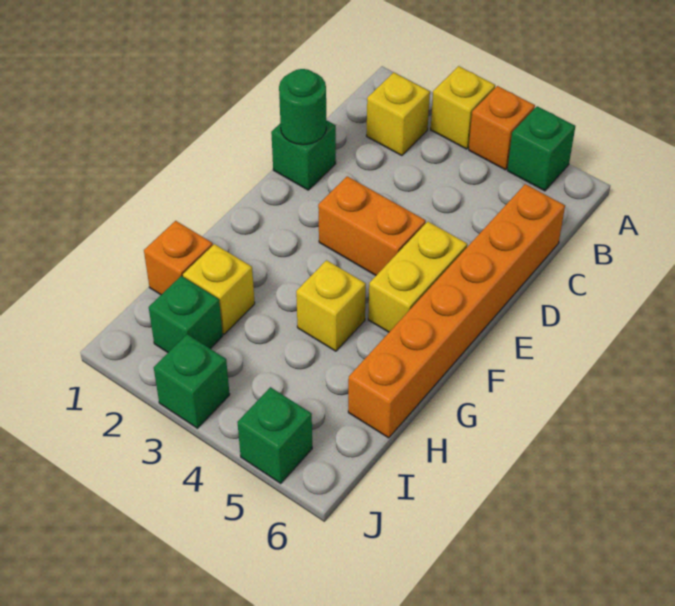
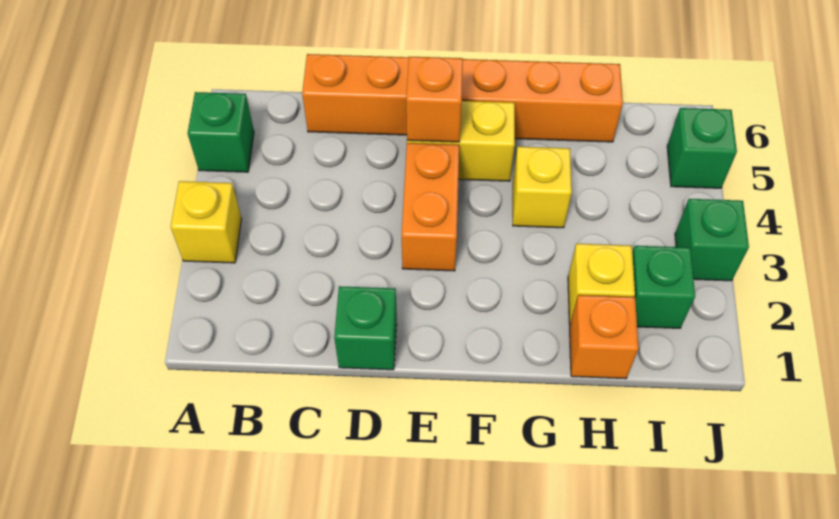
orange brick A4 level 1 -> orange brick E5 level 2
yellow brick B2 level 1 -> none
green round brick D1 level 2 -> none

